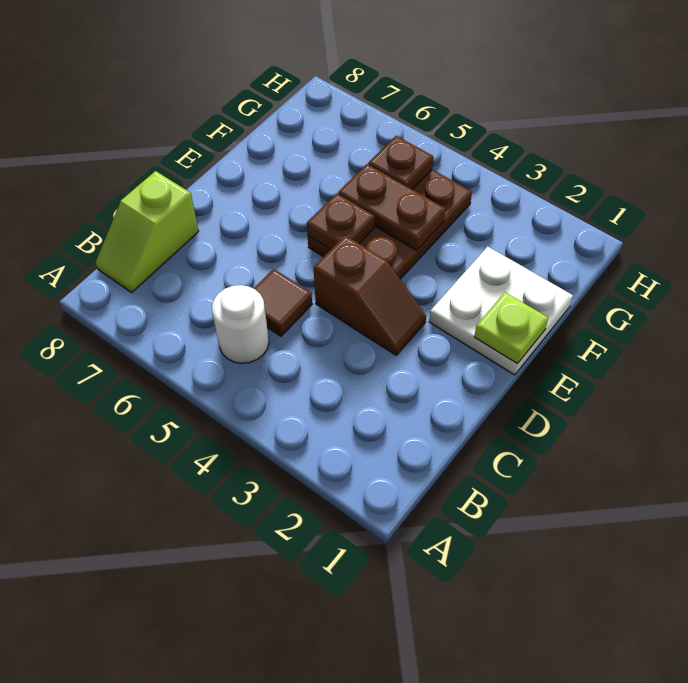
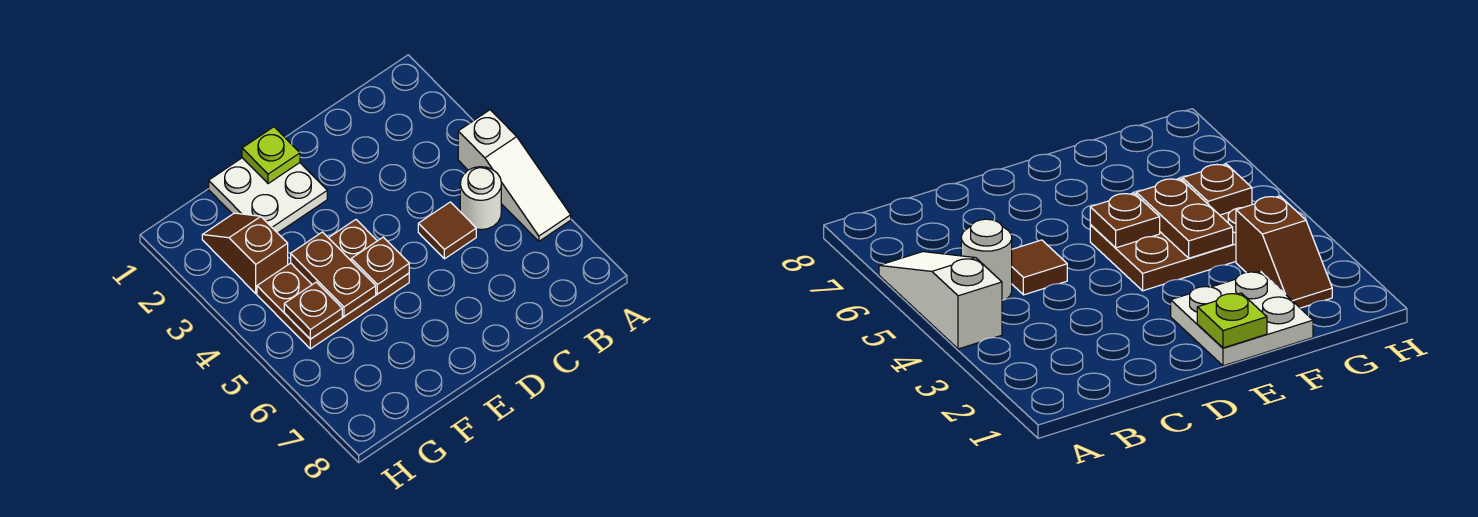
none -> white slope A4:A6 level 1 top 4
lime slope B8:C8 level 1 top C -> none
brown slope D3:D4 level 1 top 4 -> brown slope G2:G3 level 1 top 3

